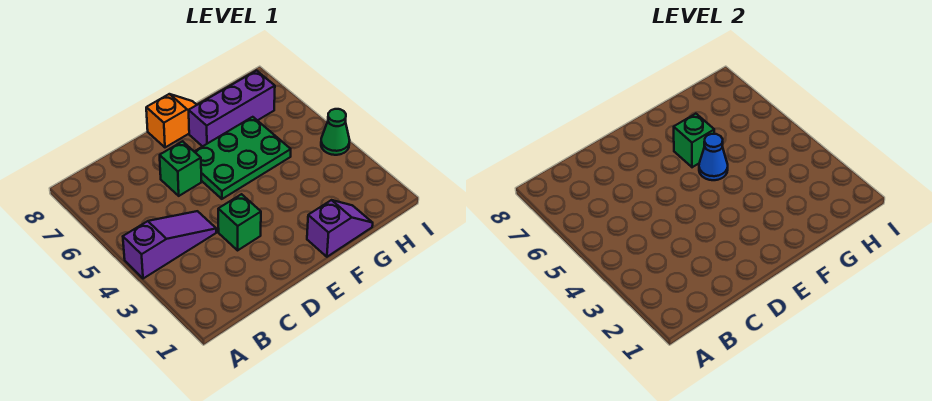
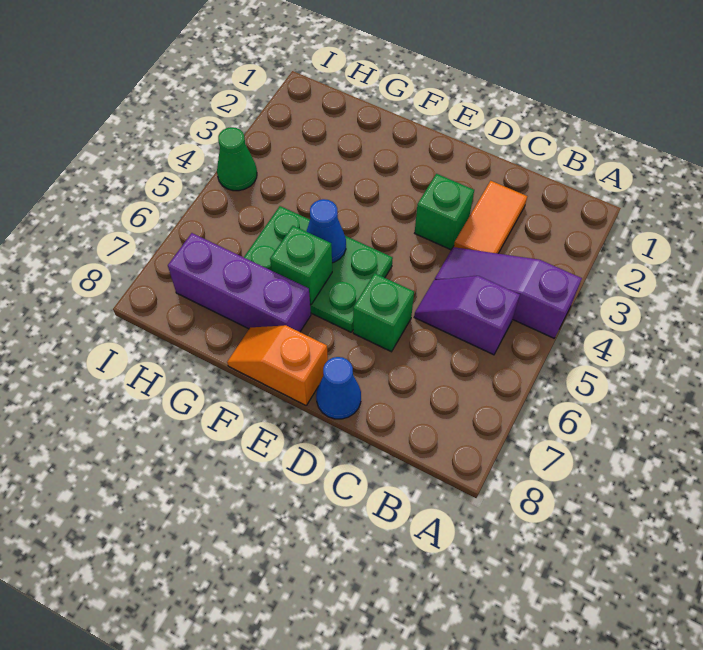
none -> orange tile C2:C3 level 1
none -> blue cone D8 level 1
purple slope F1:G1 level 1 top F -> purple slope B5:C5 level 1 top B

